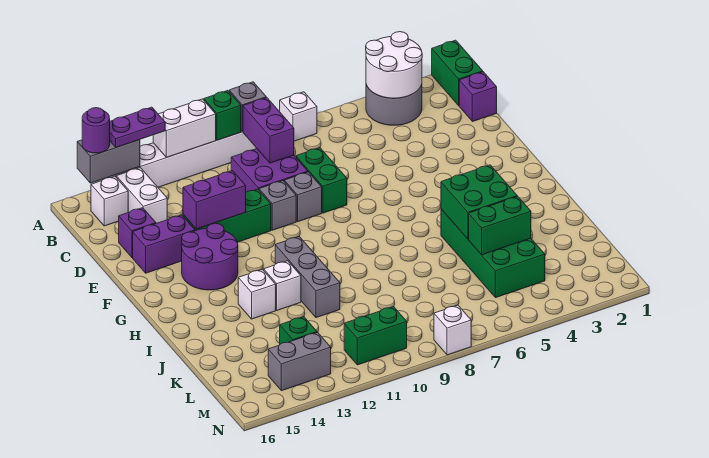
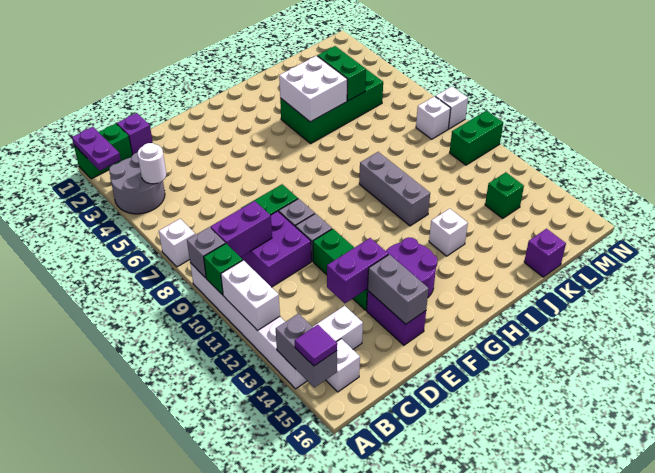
white round brick A3:B4 level 2 -> white round brick B4 level 2
purple plate A13:A14 level 3 -> purple plate A1:A2 level 2
purple round brick A15 level 3 -> purple tile A15 level 3
purple brick D15 level 1 -> purple brick K16 level 1
purple brick E12:E13 level 2 -> purple brick D13:E13 level 2
grey brick H11:J11 level 1 -> grey brick I9:I11 level 1
green brick I4:J5 level 2 -> white brick I4:J5 level 2
white brick I12 level 1 -> white brick M8 level 1
green brick M10:M11 level 1 -> green brick M10:N10 level 1
grey brick M13:M14 level 1 -> grey brick E14:E15 level 2

